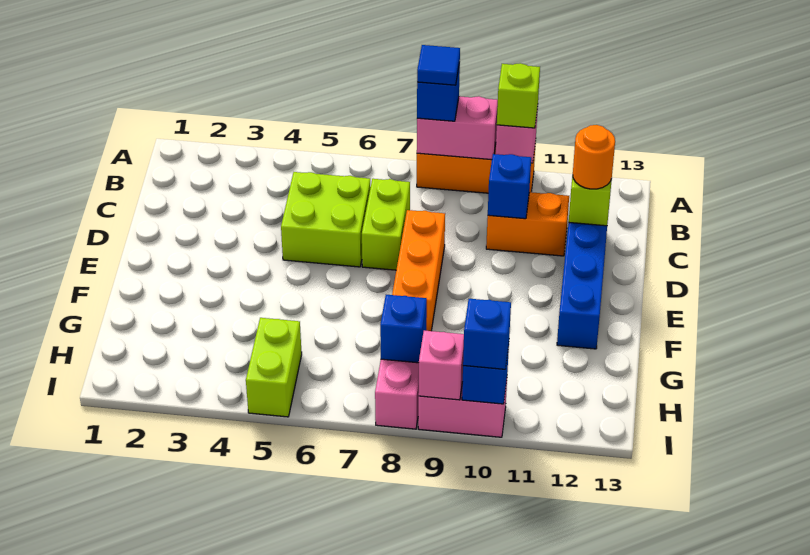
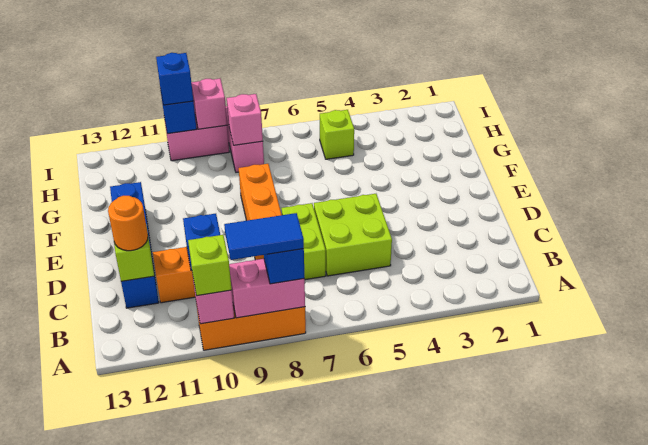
blue tile A8 level 4 -> blue tile A8:A9 level 4
lime brick H5:I5 level 1 -> lime brick H5 level 1
blue brick H8 level 2 -> pink brick H8 level 2

